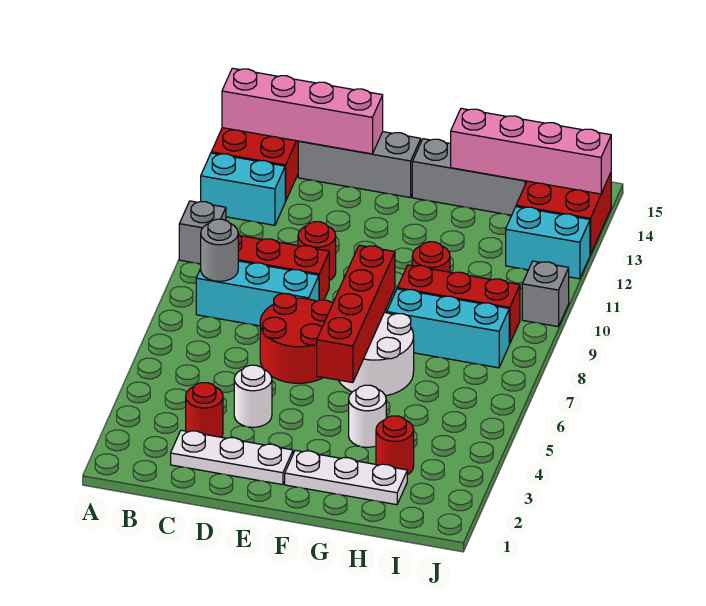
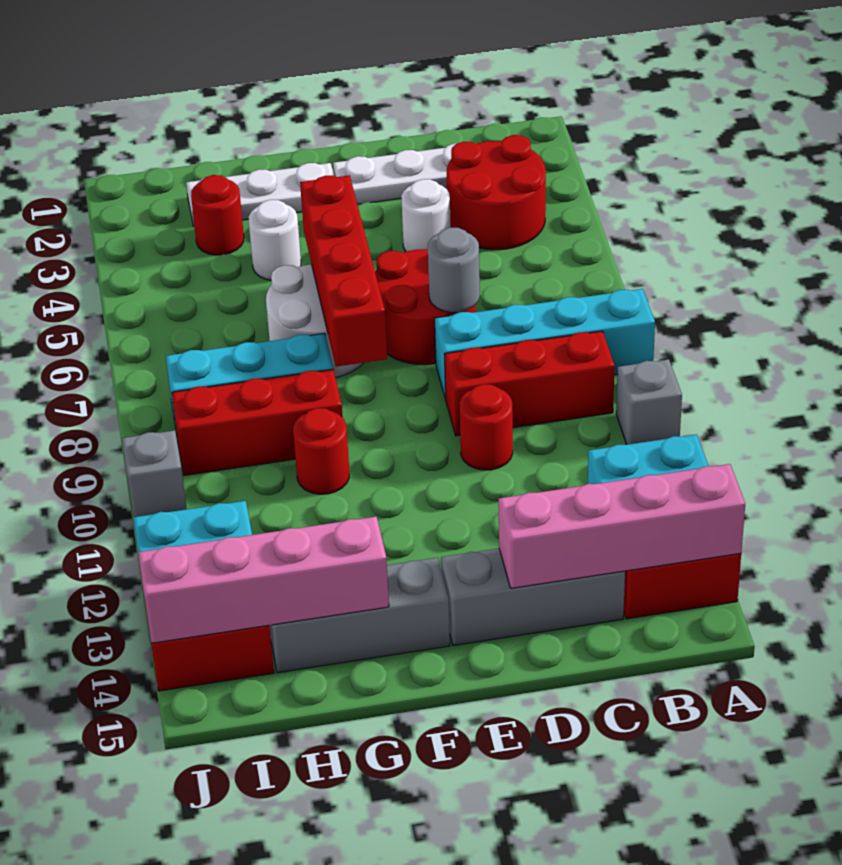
cyan brick B8:D8 level 1 -> cyan brick A8:D8 level 1
grey round brick B8 level 2 -> grey round brick D7 level 2
red round brick C3 level 1 -> red round brick B3:C4 level 1

